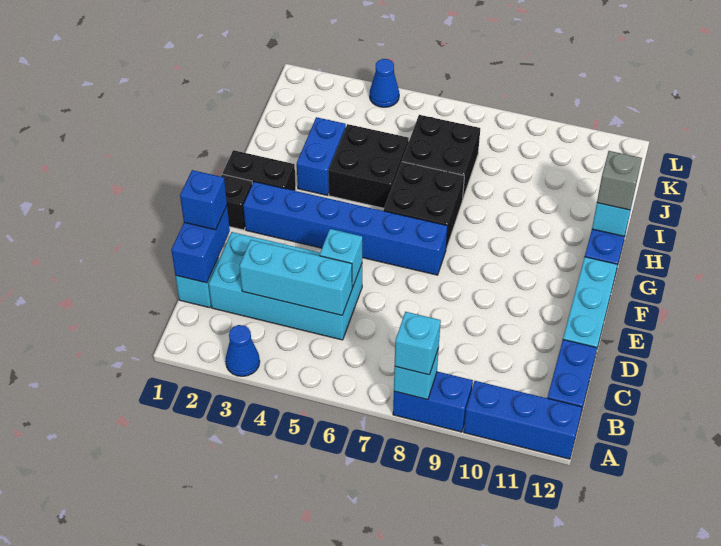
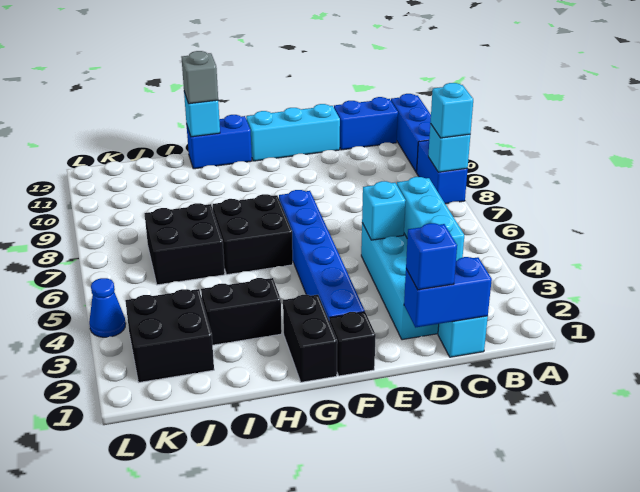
blue cone A3 level 1 -> none
blue brick H3:I3 level 1 -> black brick H3:I3 level 1
black brick H4:I5 level 1 -> black brick J2:K3 level 1

